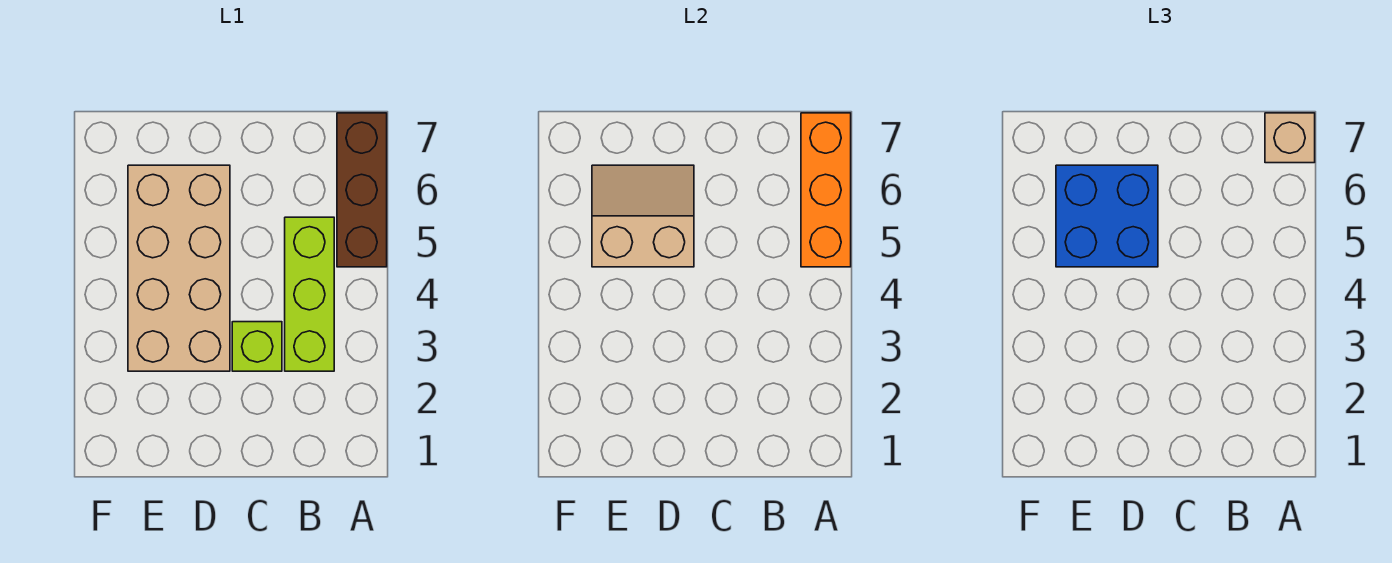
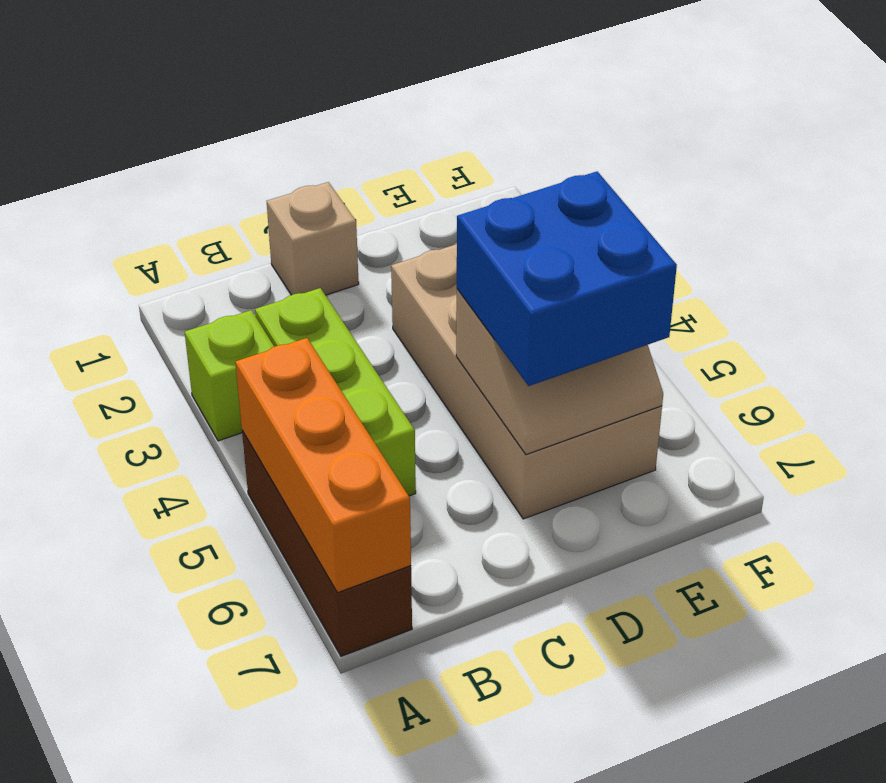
tan brick A7 level 3 -> tan brick C1 level 1
lime brick C3 level 1 -> lime brick A3 level 1

